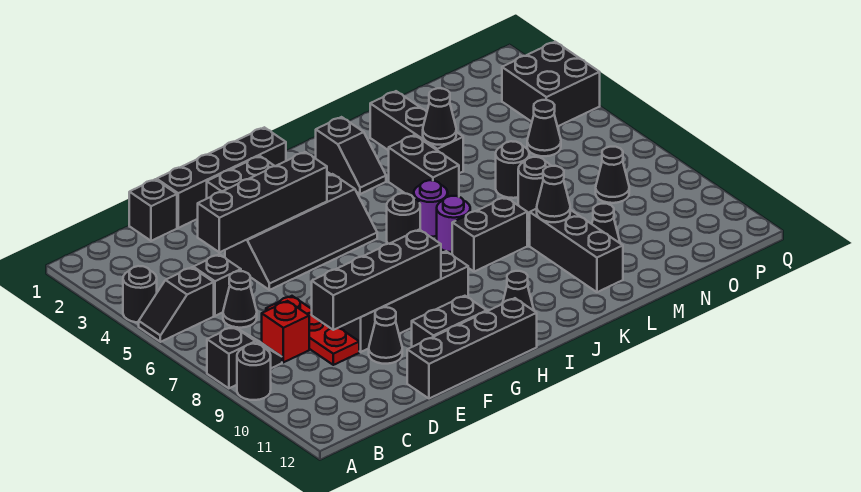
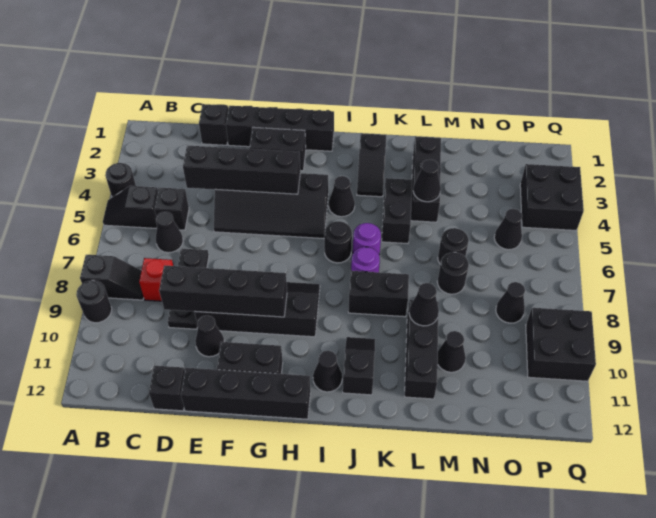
red plate D7:D9 level 1 -> black plate D7:D9 level 1
none -> black brick D12 level 1
none -> black cone I4 level 1
none -> black slope J10:J11 level 1 top 11
none -> black brick P9:Q10 level 1

